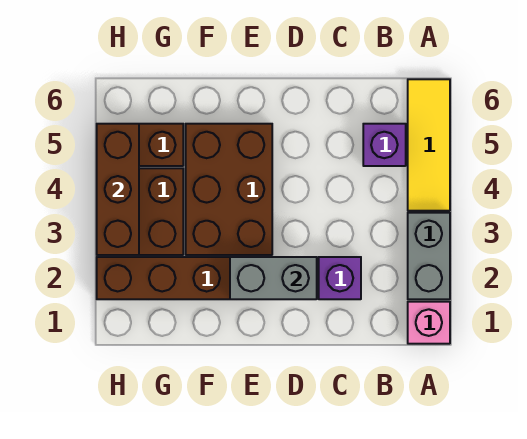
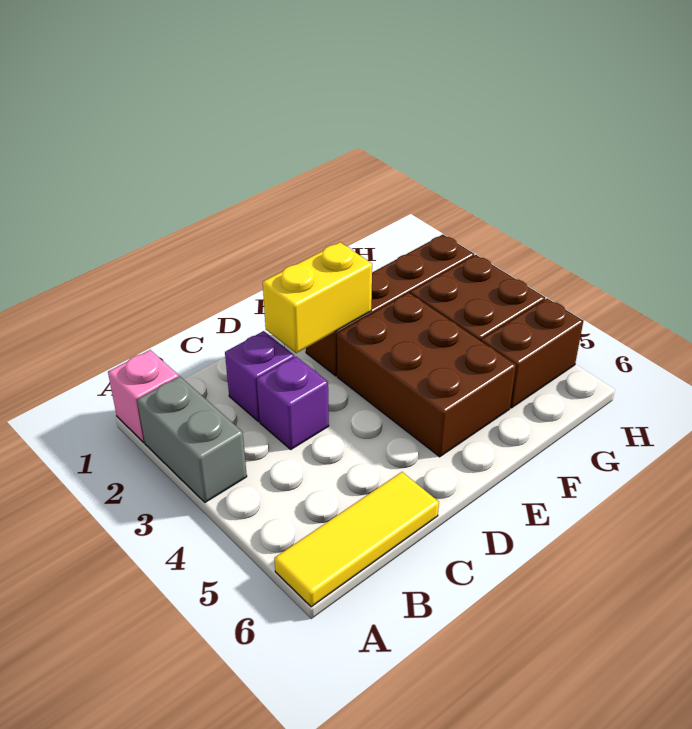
yellow tile A4:A6 level 1 -> yellow tile A6:C6 level 1
purple brick B5 level 1 -> purple brick C3 level 1
grey brick D2:E2 level 2 -> yellow brick D2:E2 level 2
brown brick H3:H5 level 2 -> none

